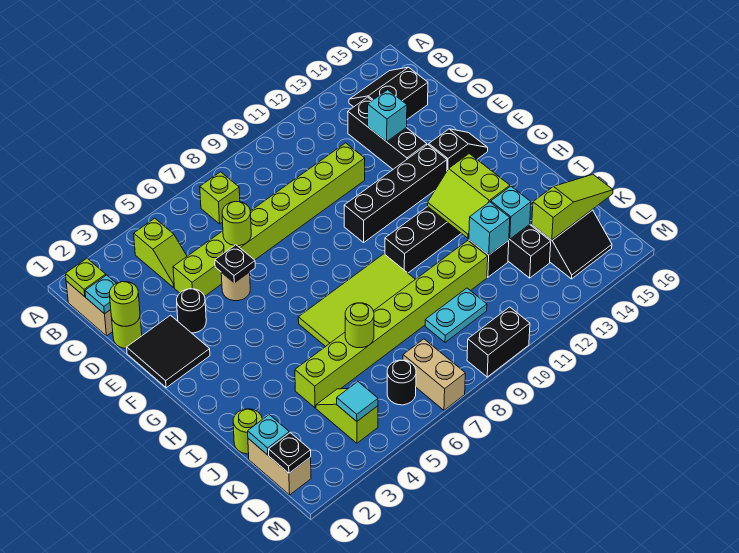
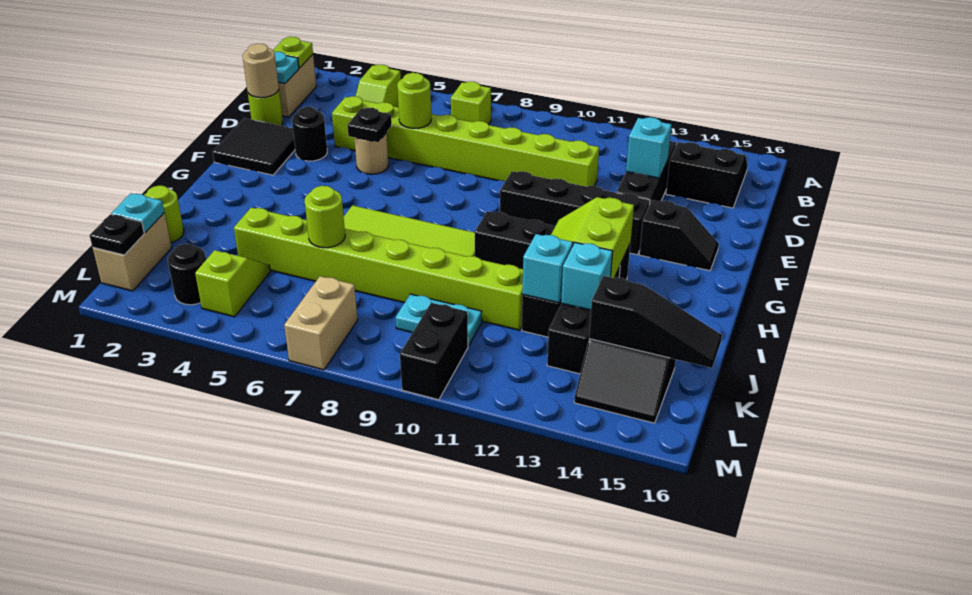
lime round brick D1 level 2 -> tan round brick D1 level 2
lime slope K14:K16 level 2 top 14 -> black slope K14:K16 level 2 top 14
cyan tile L4 level 2 -> none
black round brick L6 level 1 -> black round brick L3 level 1
black brick M9:M10 level 1 -> black brick L10:M10 level 1

